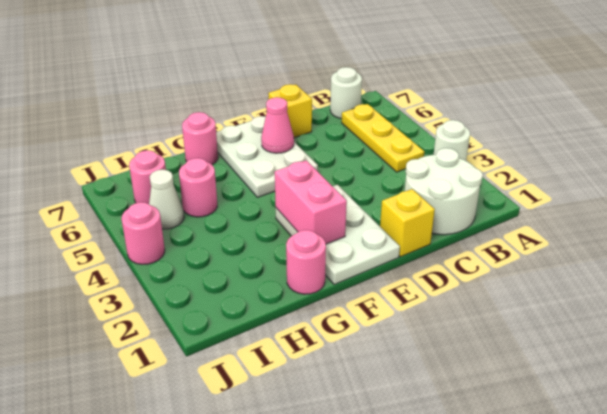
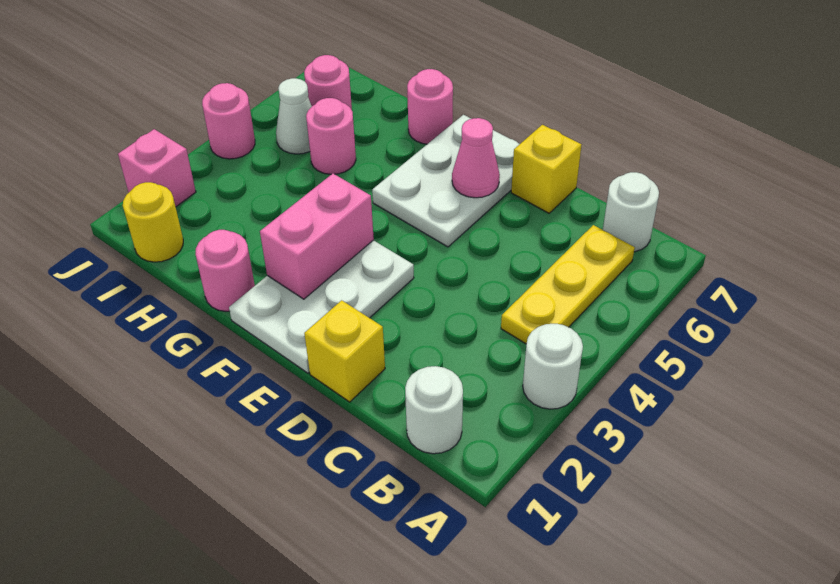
white round brick B1:C2 level 1 -> white round brick B1 level 1
none -> yellow round brick I1 level 1
none -> pink brick J2 level 1

